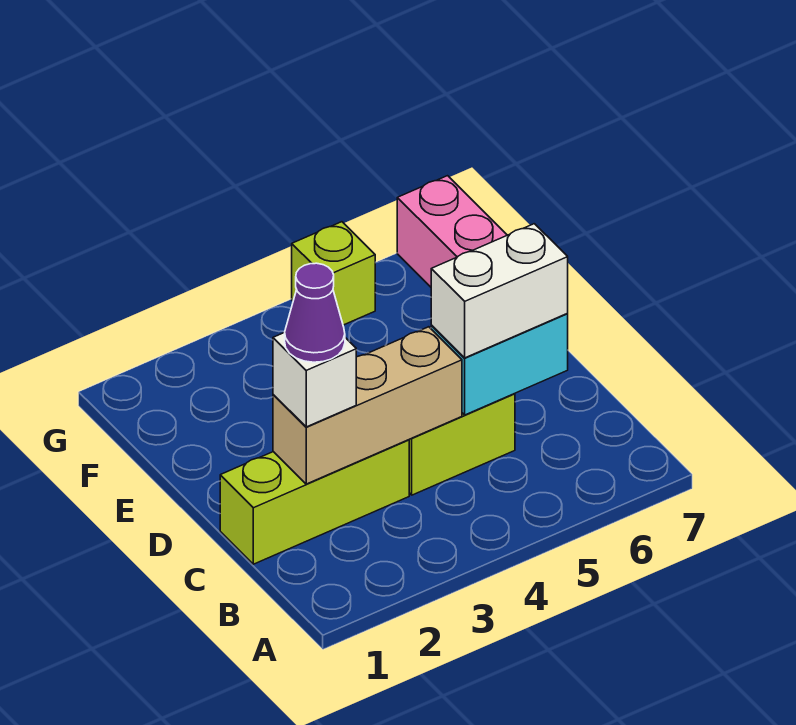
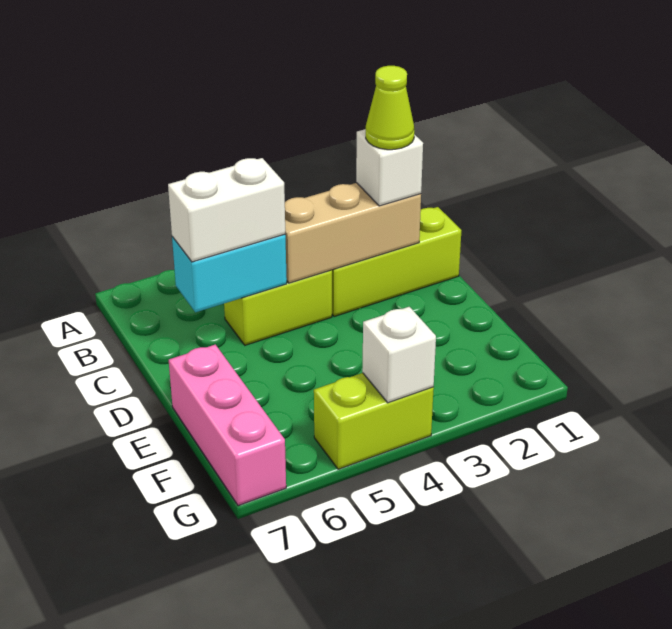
purple cone C2 level 4 -> lime cone C2 level 4
none -> white brick G4 level 2
lime brick G5 level 1 -> lime brick G4:G5 level 1

